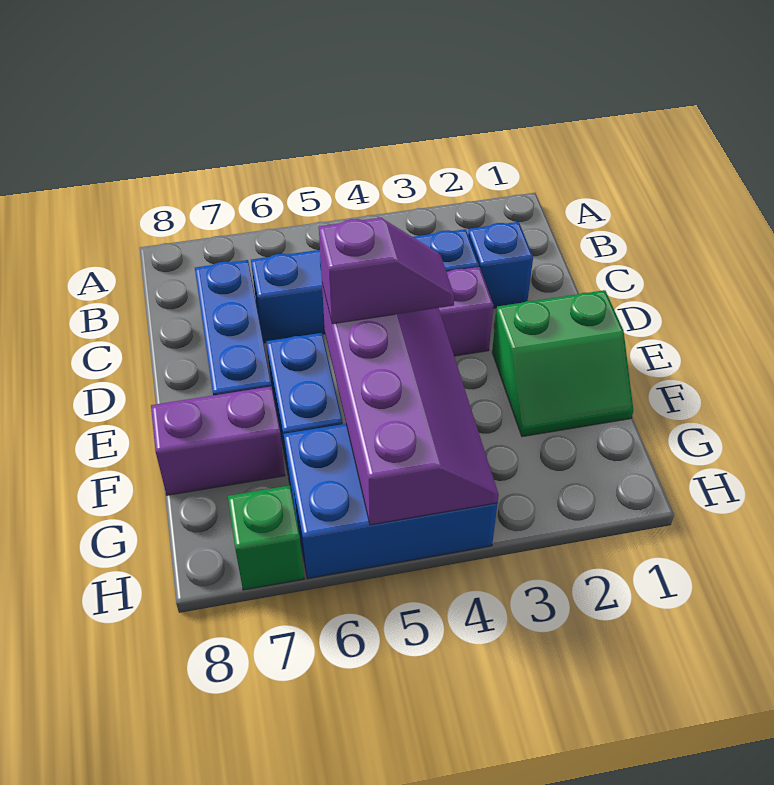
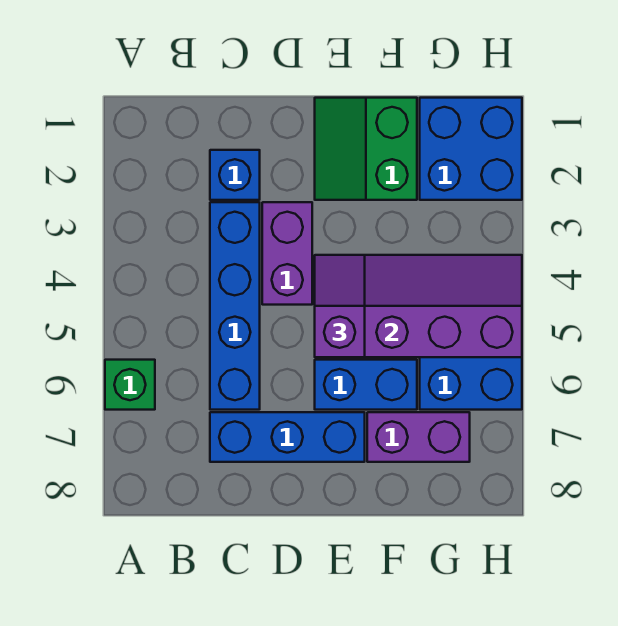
green slope E1:F2 level 1 top E -> green slope E1:F2 level 1 top F
purple brick F7:F8 level 1 -> purple brick F7:G7 level 1
none -> blue brick G1:H2 level 1
green brick H7 level 1 -> green brick A6 level 1

